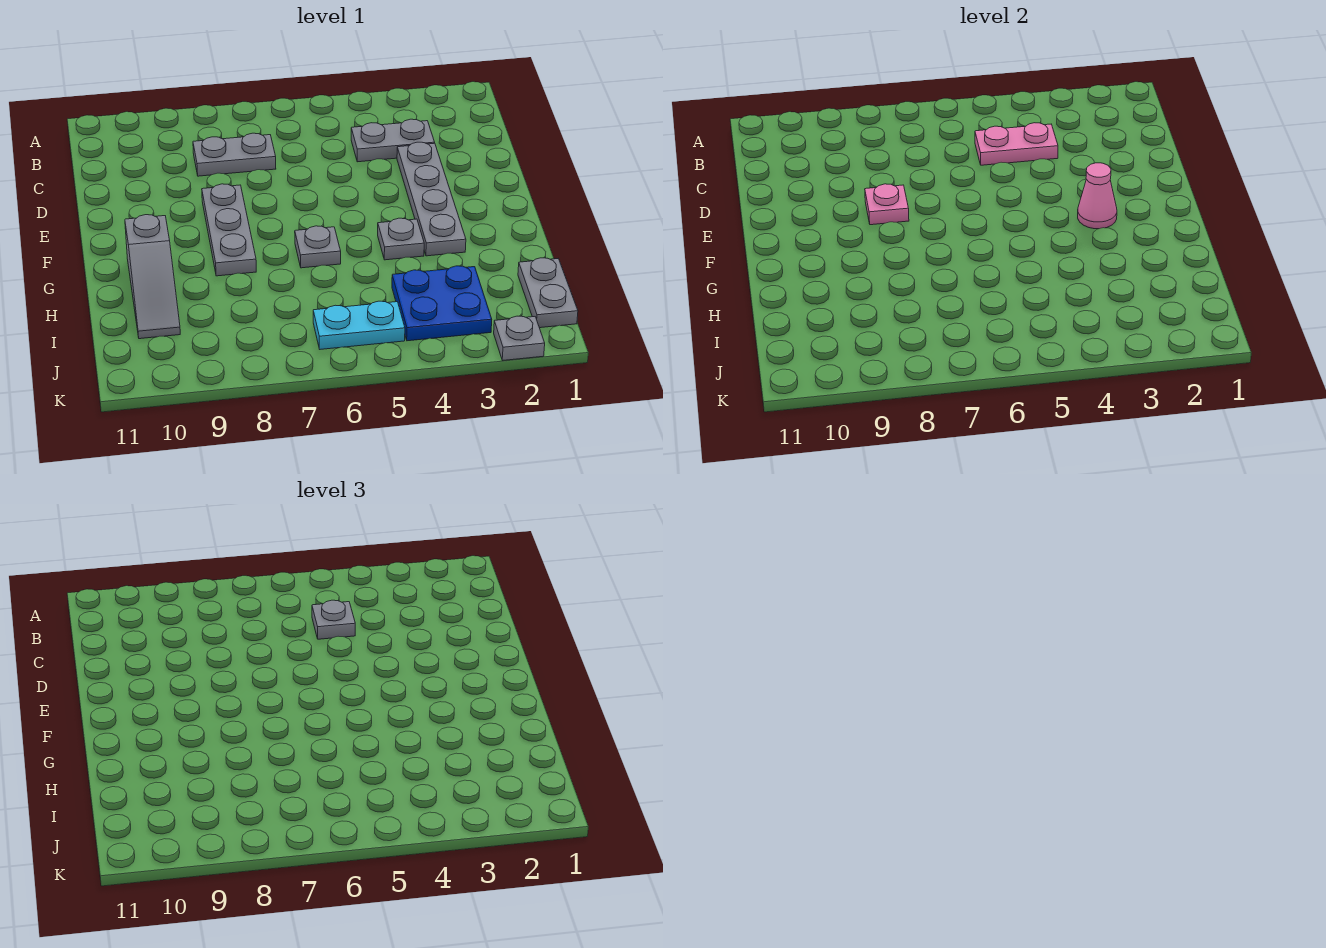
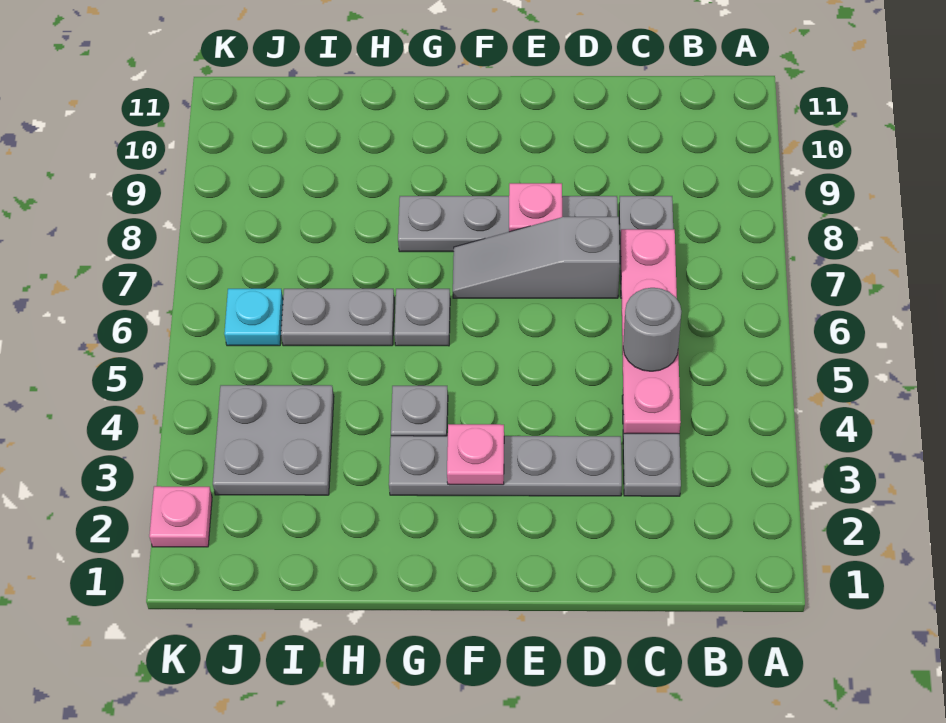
pink plate C4:C5 level 2 -> pink plate C4:C7 level 2
grey plate C5 level 3 -> grey round brick C5 level 3
grey plate E8:G8 level 1 -> grey plate D8:G8 level 1
pink cone F3 level 2 -> pink plate F3 level 2
grey slope G10:I10 level 1 top G -> grey slope D7:F7 level 1 top D
grey plate I1:J1 level 1 -> grey plate H6:I6 level 1
blue plate I3:J4 level 1 -> grey plate I3:J4 level 1
cyan plate J5:J6 level 1 -> cyan plate J6 level 1
grey plate K2 level 1 -> pink plate K2 level 1

